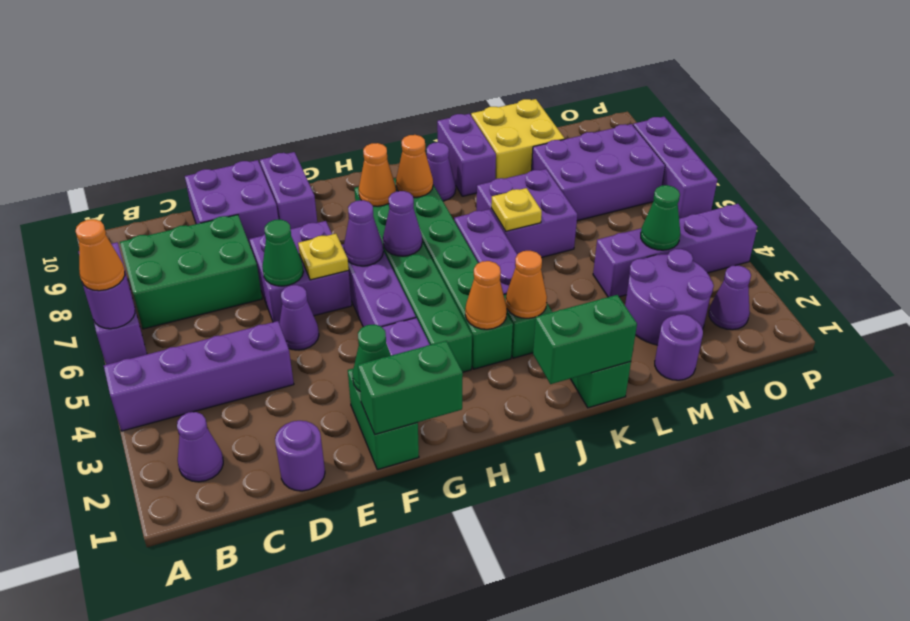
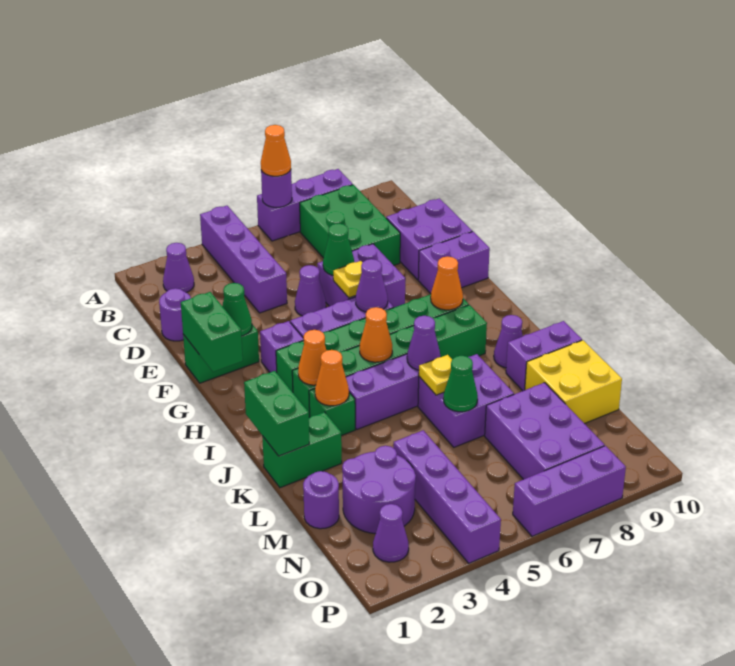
purple cone H6 level 2 -> purple cone J6 level 2
orange cone I8 level 2 -> orange cone I5 level 2
green cone N4 level 2 -> green cone L6 level 2

